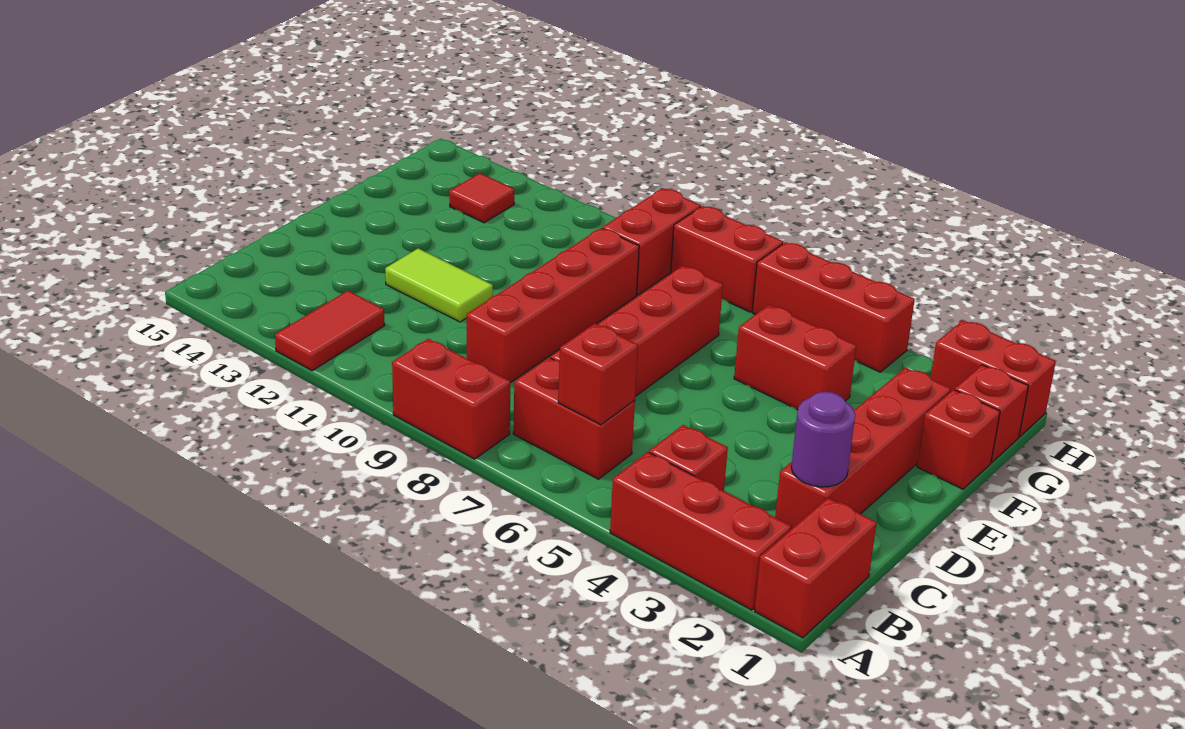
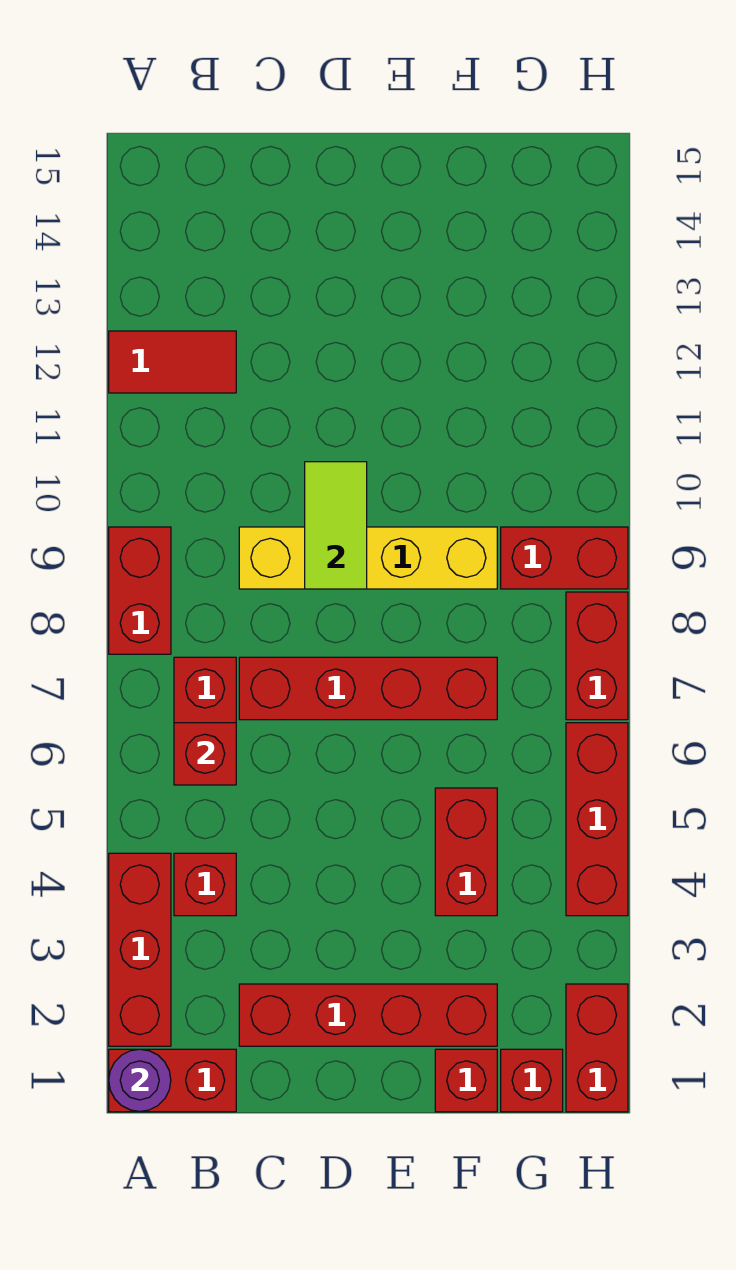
purple round brick C2 level 2 -> purple round brick A1 level 2
red brick C9:F9 level 1 -> yellow brick C9:F9 level 1
lime tile D11:D12 level 1 -> lime tile D9:D10 level 2
red tile G13 level 1 -> none

